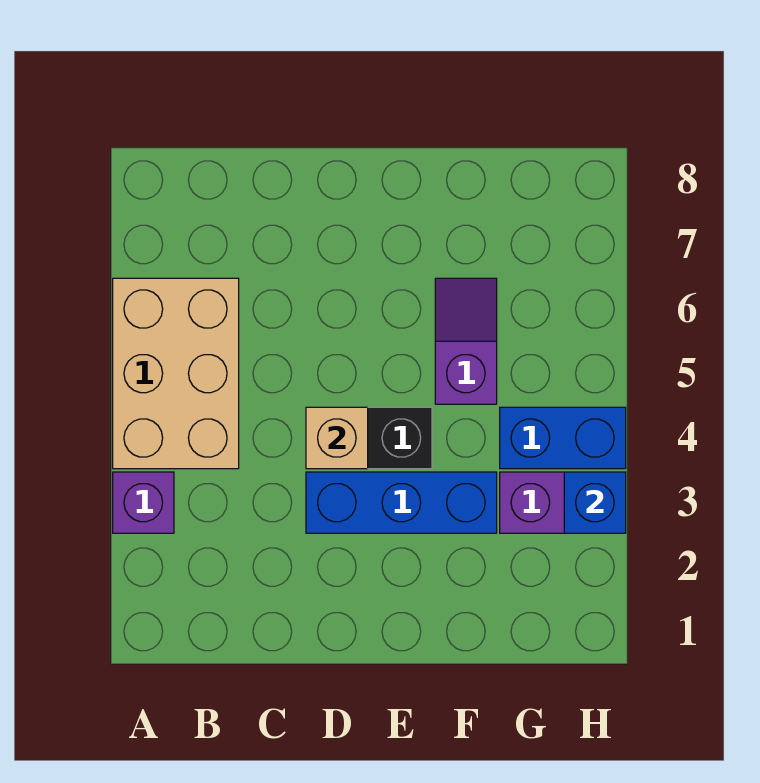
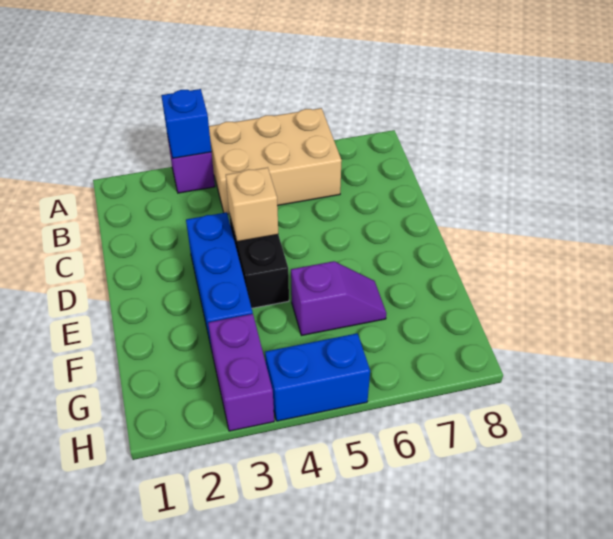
blue brick G4:H4 level 1 -> blue brick H4:H5 level 1
blue brick H3 level 2 -> blue brick A3 level 2

